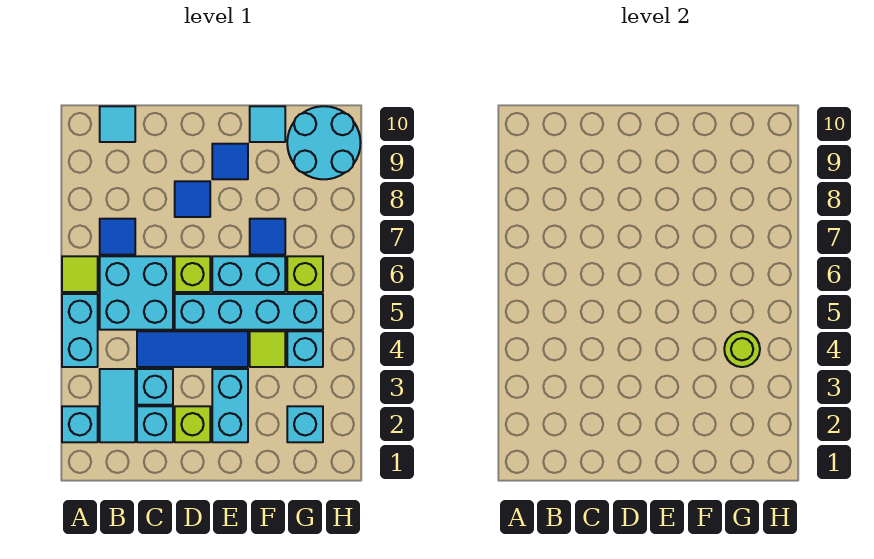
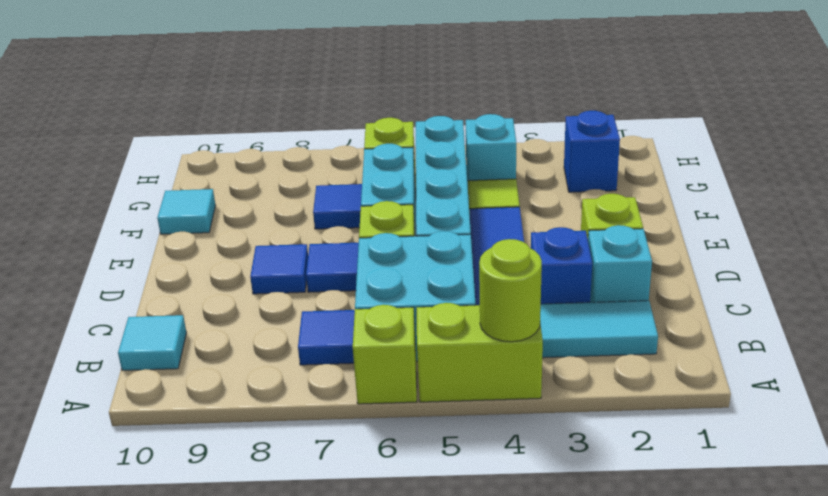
cyan brick A2 level 1 -> none
cyan brick A4:A5 level 1 -> lime brick A4:A5 level 1
lime tile A6 level 1 -> lime brick A6 level 1
cyan brick C3 level 1 -> blue brick C3 level 1
cyan brick E2:E3 level 1 -> none
blue tile E9 level 1 -> blue tile D7 level 1
cyan brick G2 level 1 -> blue brick G2 level 1
lime round brick G4 level 2 -> lime round brick A4 level 2
cyan round brick G9:H10 level 1 -> none

